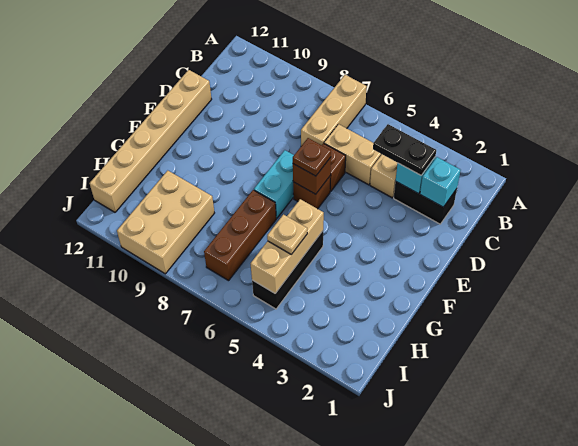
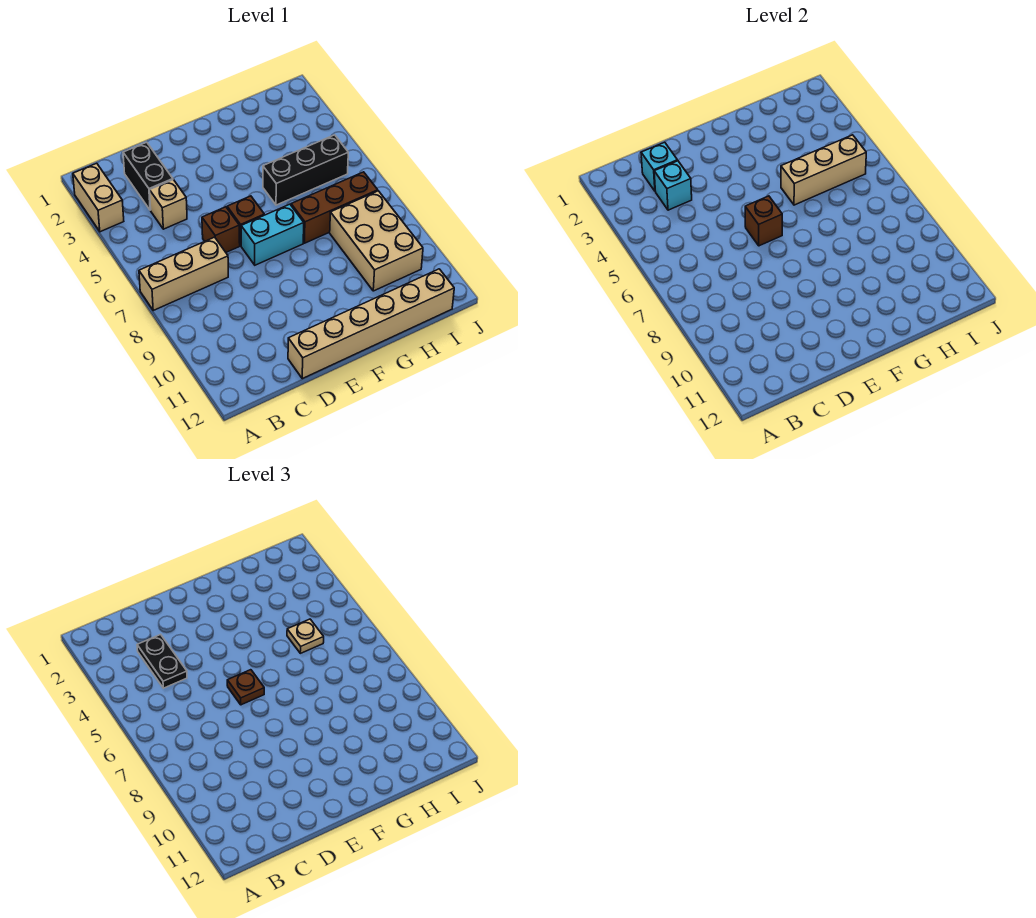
tan brick C5:C6 level 1 -> tan brick A2:A3 level 1
tan brick H9:J10 level 1 -> tan brick H8:I10 level 1

